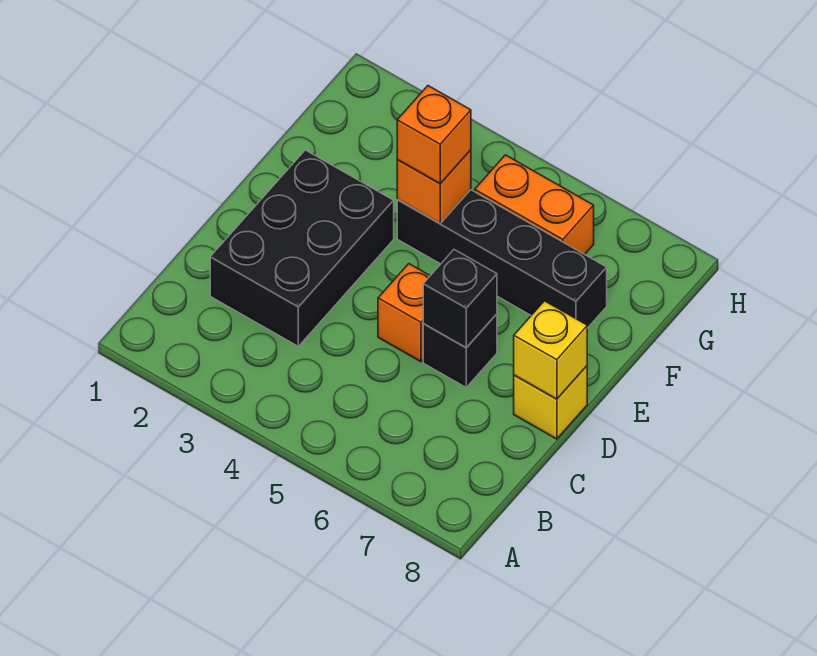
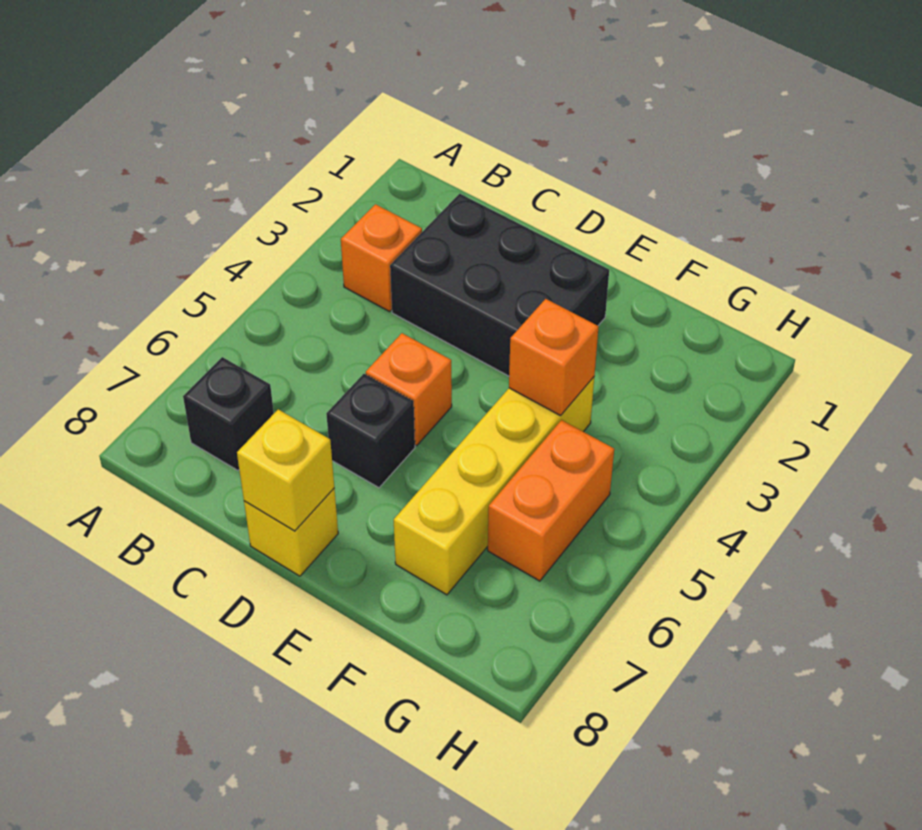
black brick D6 level 2 -> black brick B7 level 1
black brick F4:F7 level 1 -> yellow brick F4:F7 level 1
orange brick F4 level 3 -> orange brick B3 level 1

